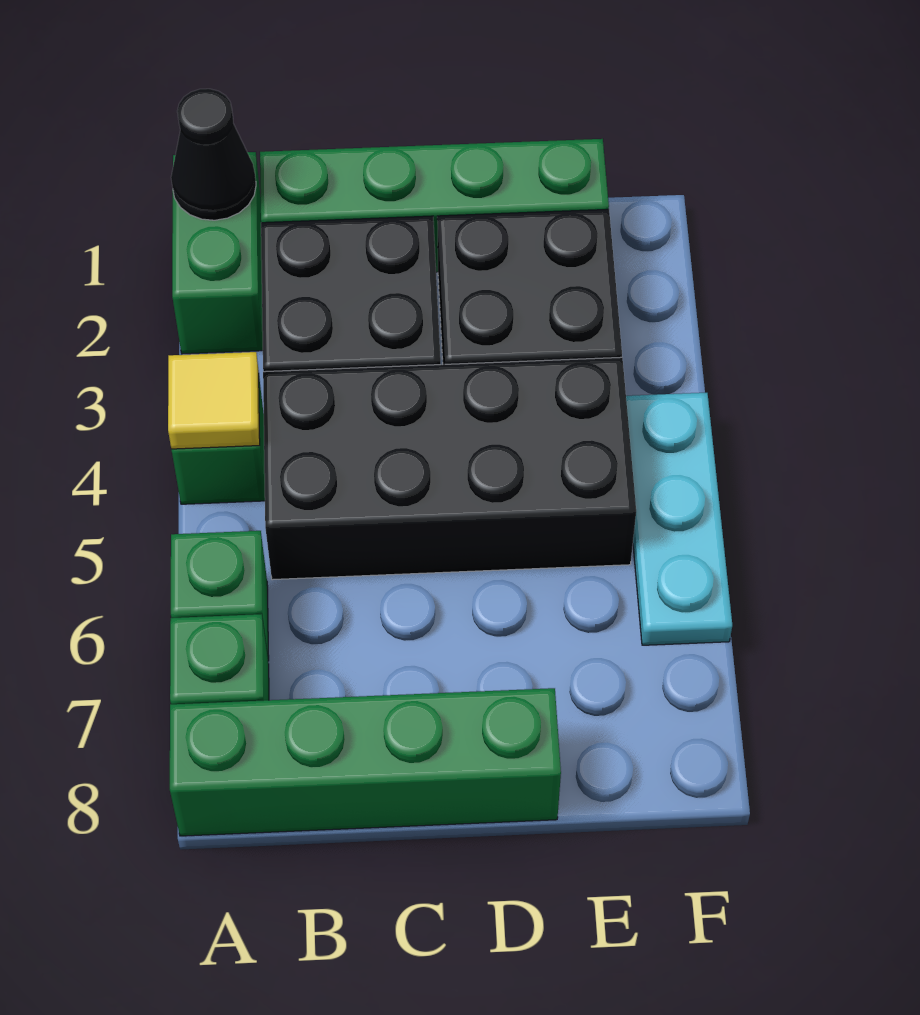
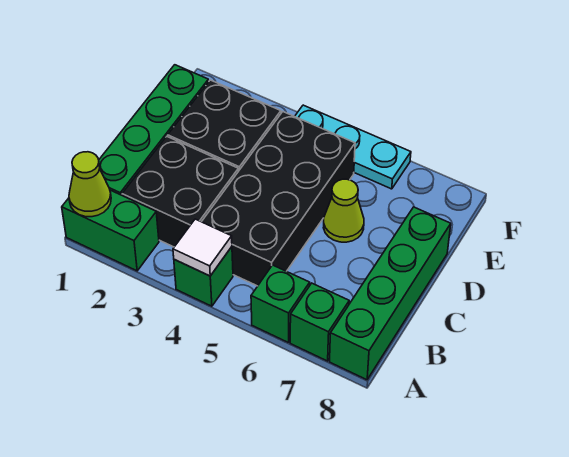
black cone A1 level 2 -> lime cone A1 level 2
yellow tile A4 level 2 -> white tile A4 level 2
none -> lime cone D6 level 1

